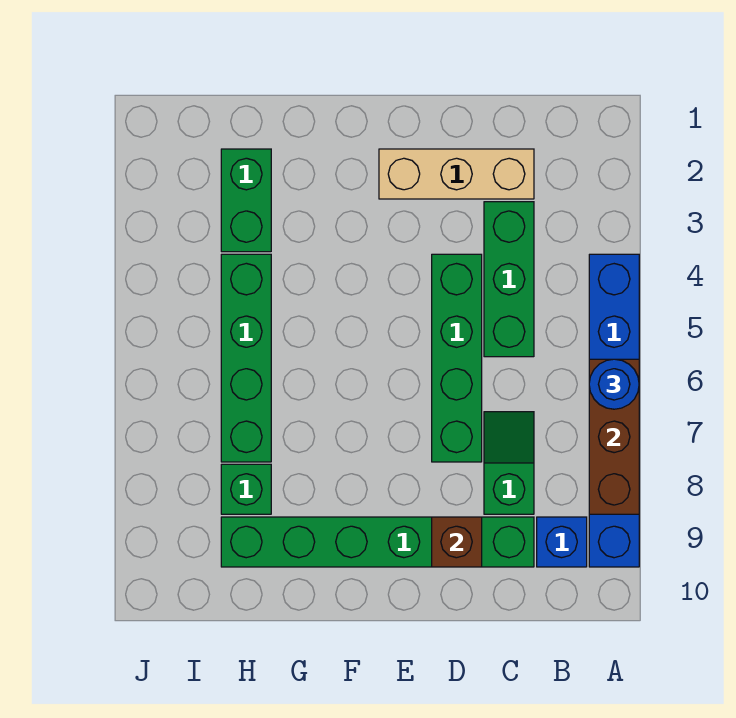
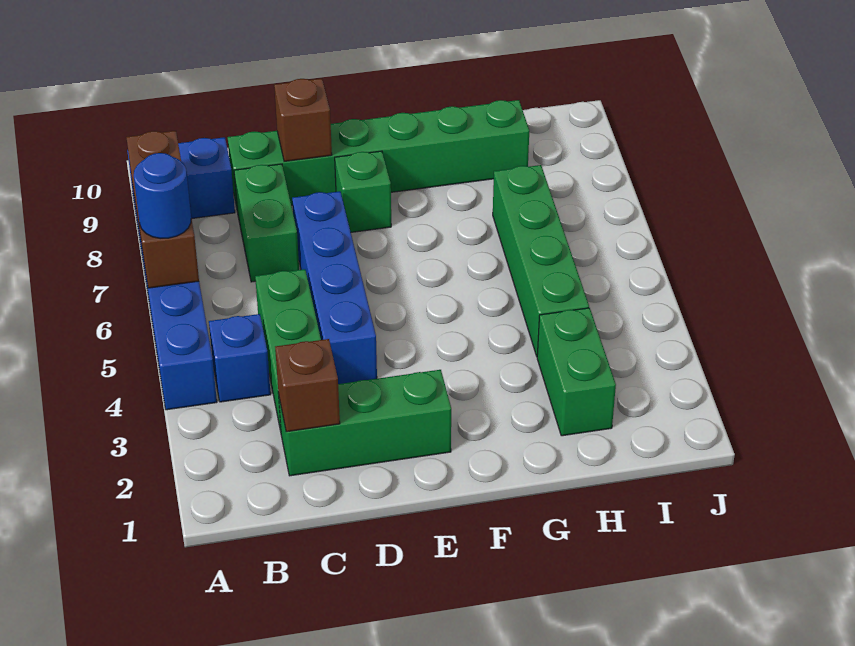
none -> blue brick B4 level 1
tan brick C2:E2 level 1 -> green brick C2:E2 level 1
none -> brown brick C2 level 2
green slope C7:C8 level 1 top 8 -> green brick C7:C8 level 1
green brick D4:D7 level 1 -> blue brick D4:D7 level 1
green brick H8 level 1 -> green brick E8 level 1

